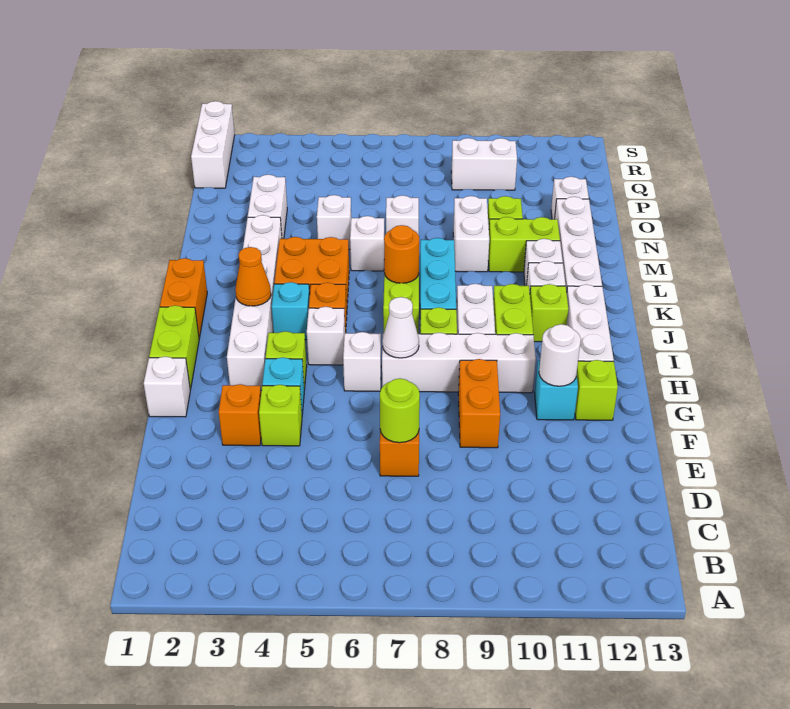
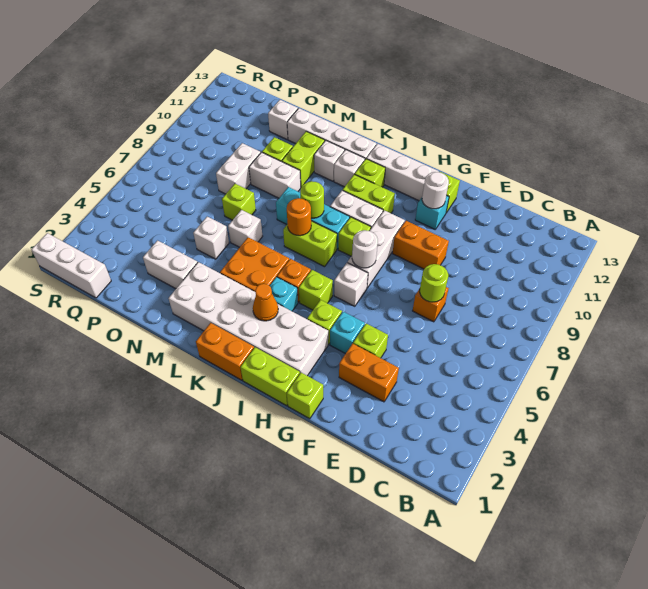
orange brick F3 level 1 -> orange brick E3:F3 level 1
white brick G1 level 1 -> lime brick G1 level 1
white brick H3:M3 level 1 -> white brick H2:M3 level 1
white brick H7:H10 level 1 -> white brick H7:H9 level 1
white cone H7 level 2 -> white round brick H7 level 2
white brick I5 level 1 -> lime brick I5 level 1
none -> lime round brick K8 level 2
white brick N7 level 1 -> lime brick N7 level 1
white brick Q9:Q10 level 1 -> white brick O8:O9 level 1

